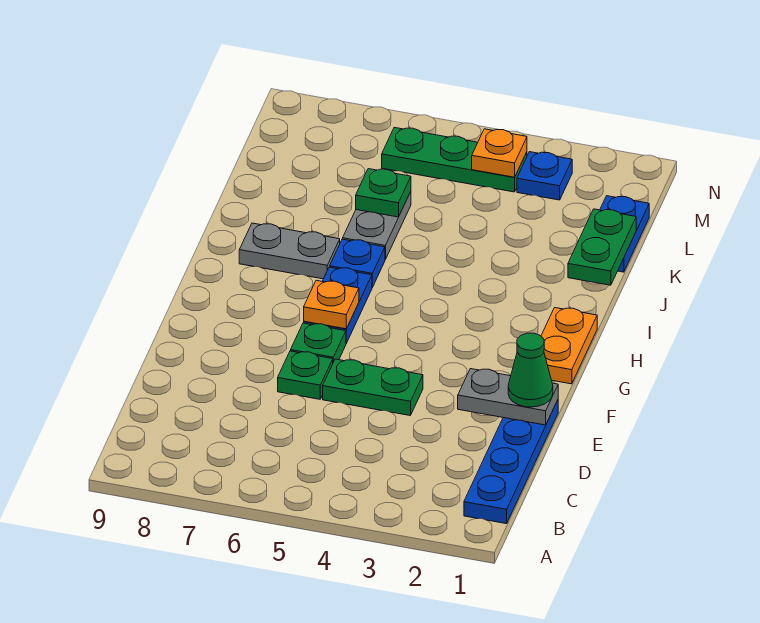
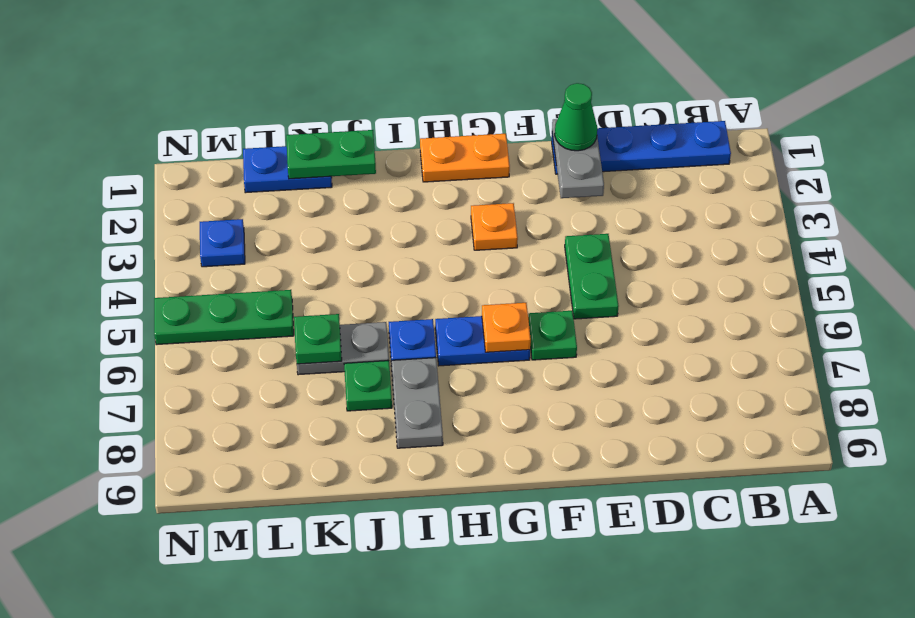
green plate E6 level 1 -> green plate J7 level 1
green plate M4:M6 level 1 -> green plate L5:N5 level 1
orange plate M4 level 2 -> orange plate G3 level 1

